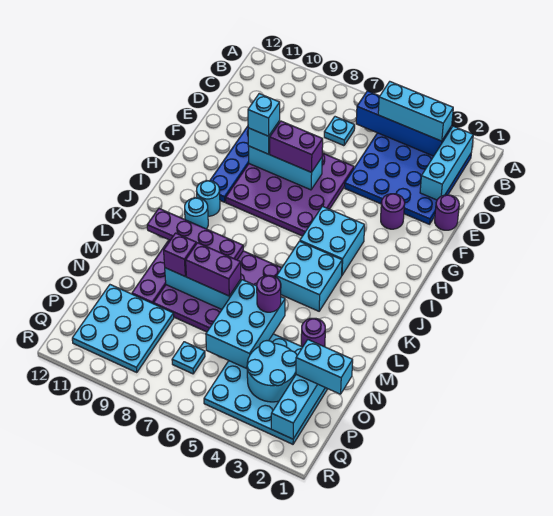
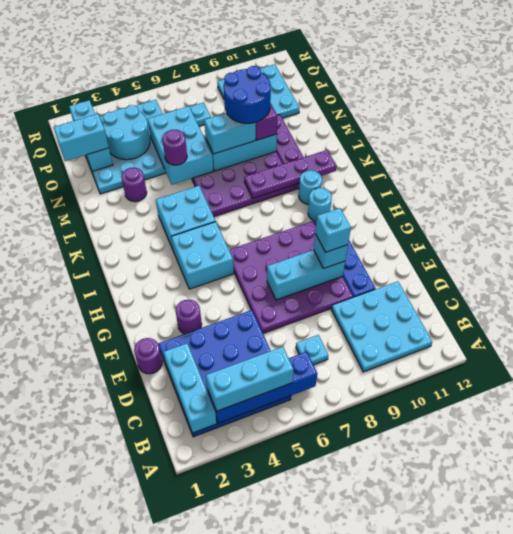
none -> cyan plate B9:D11 level 1
purple brick F7:F8 level 3 -> none
purple brick M7:M8 level 3 -> cyan brick M7:M8 level 3
none -> blue round brick M8:N9 level 4

